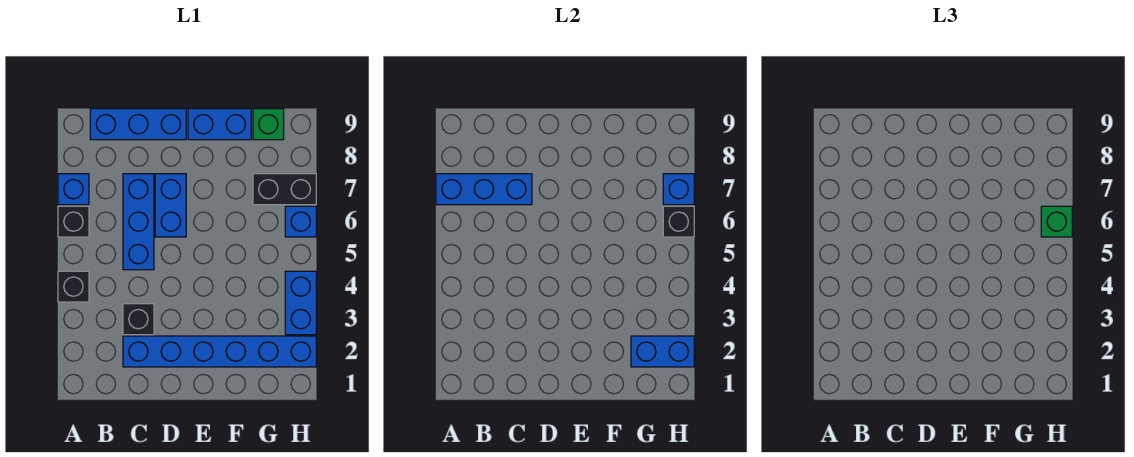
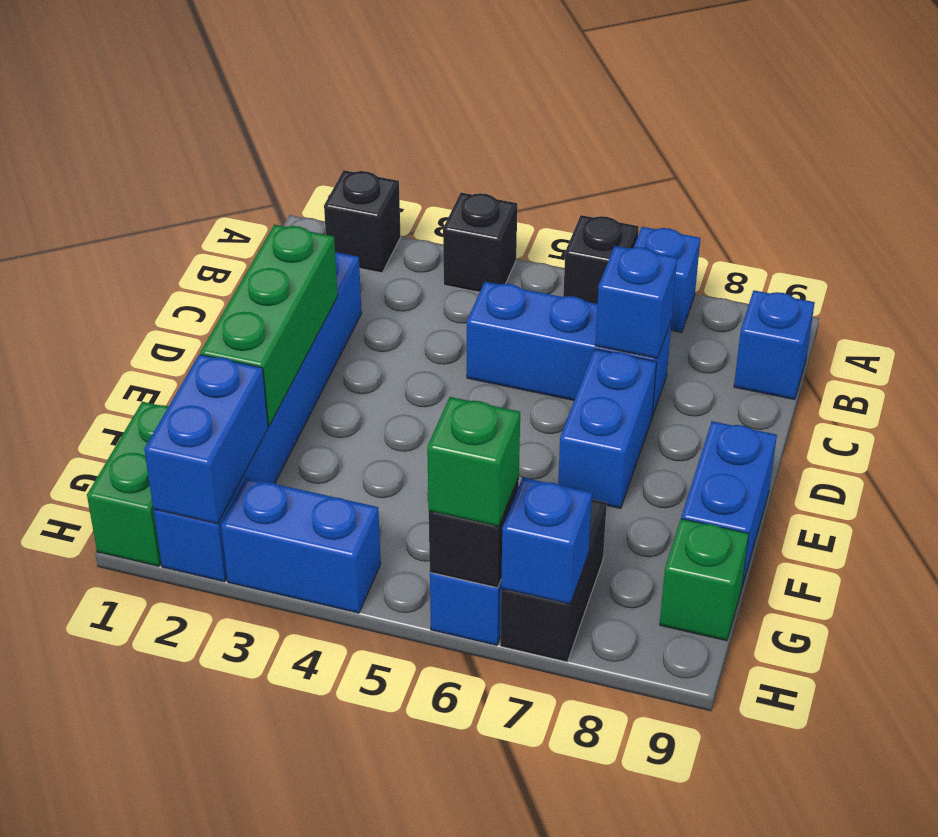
blue brick A7:C7 level 2 -> blue brick C7 level 2
blue brick B9:D9 level 1 -> blue brick B9 level 1
black brick C3 level 1 -> black brick A2 level 1
none -> green brick D2:F2 level 2
blue brick D6:D7 level 1 -> blue brick D7:E7 level 1
none -> green brick G1:H1 level 1

